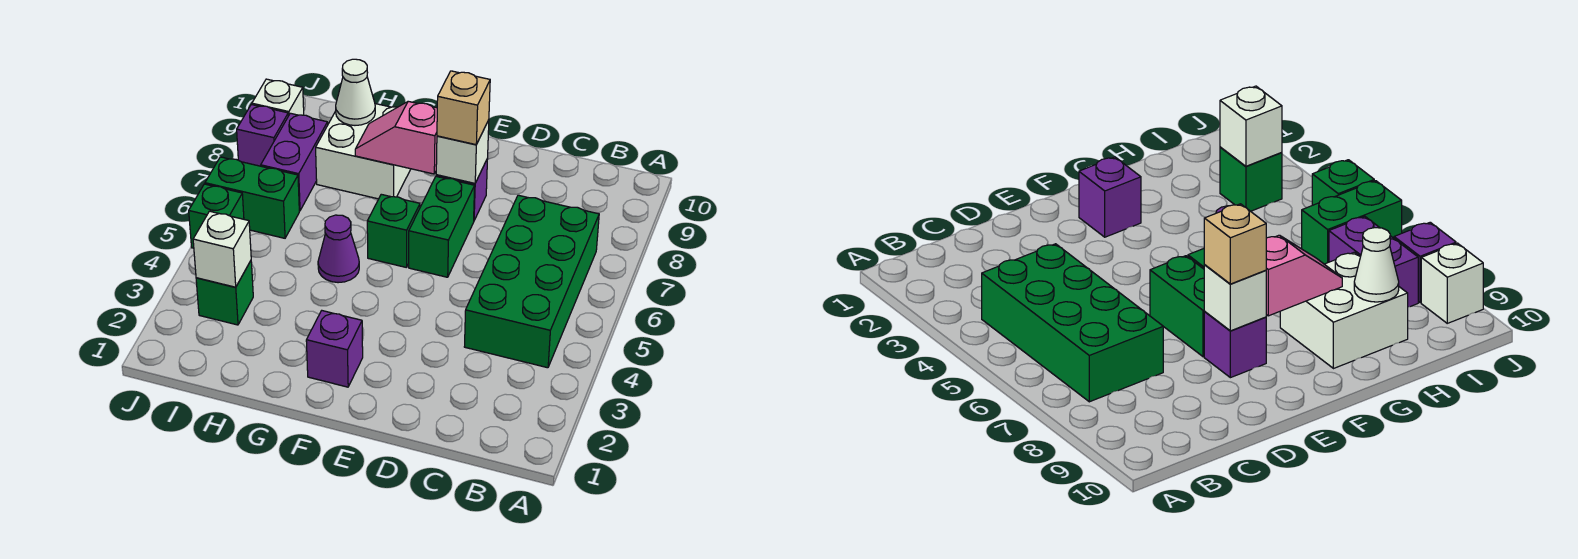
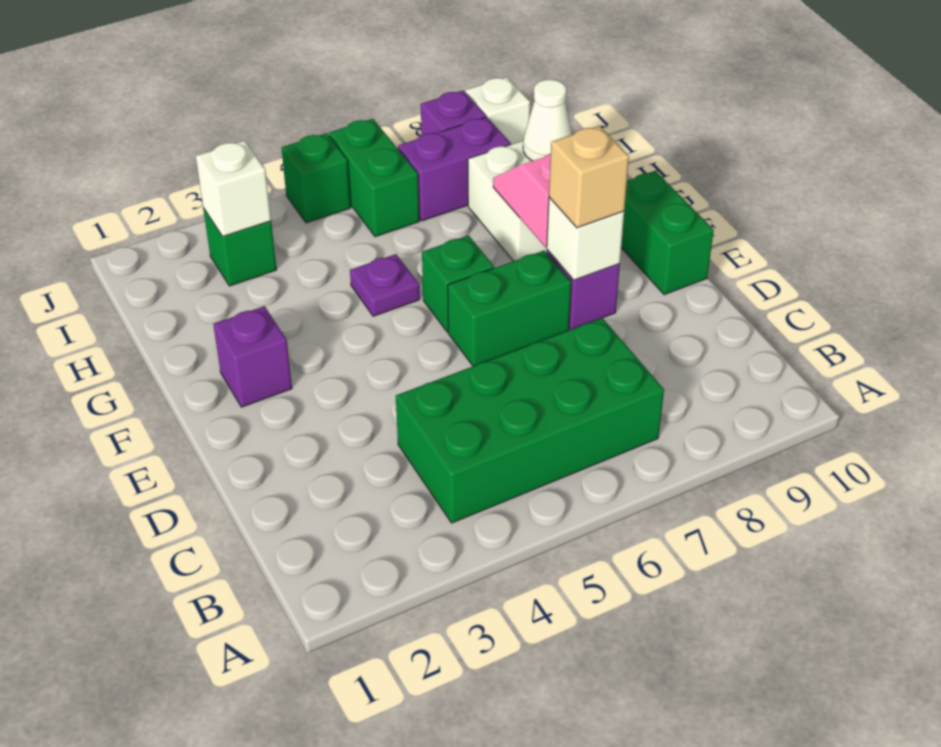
none -> green brick E10:F10 level 1
purple cone G5 level 1 -> purple plate G5 level 1

